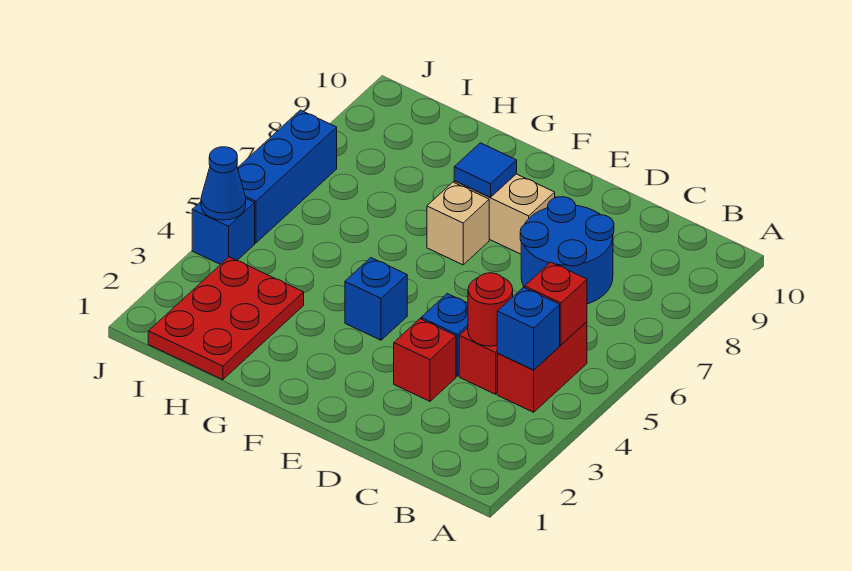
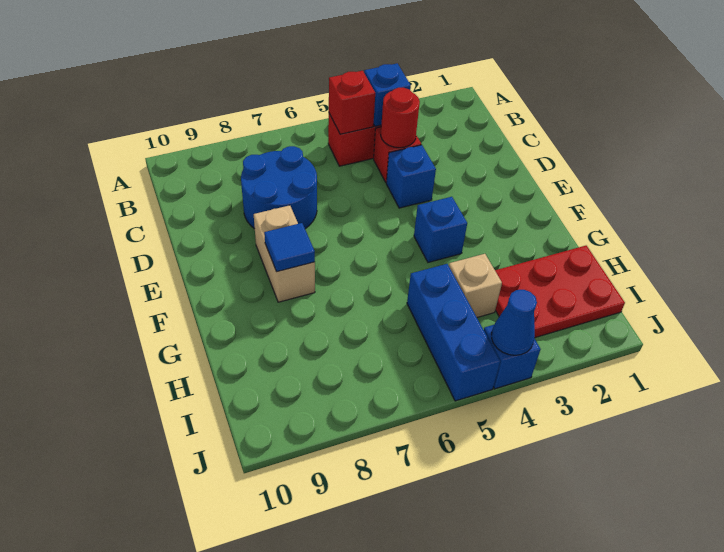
red brick D3 level 1 -> none
tan brick F7 level 1 -> tan brick H4 level 1
blue brick J5:J7 level 1 -> blue brick H5:J5 level 1

